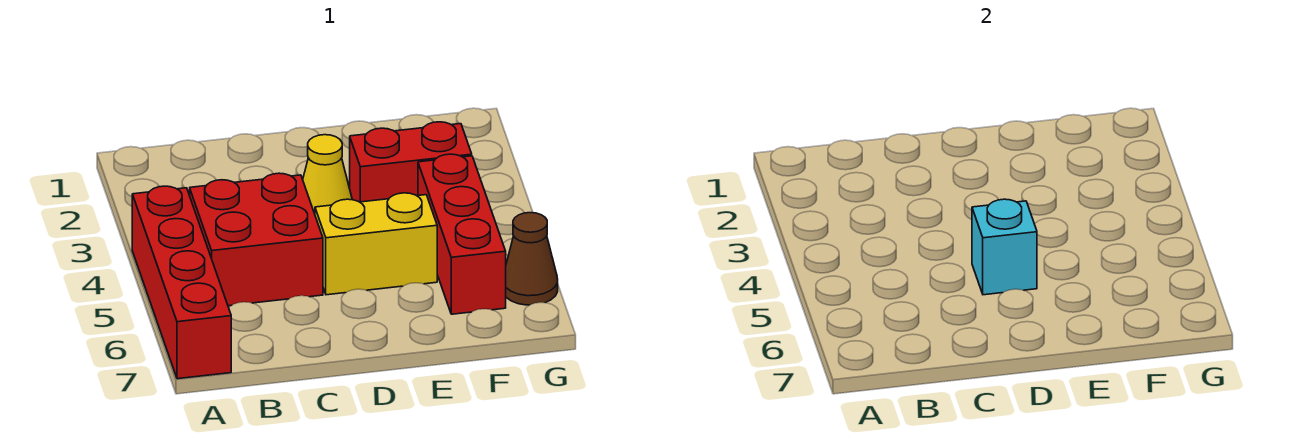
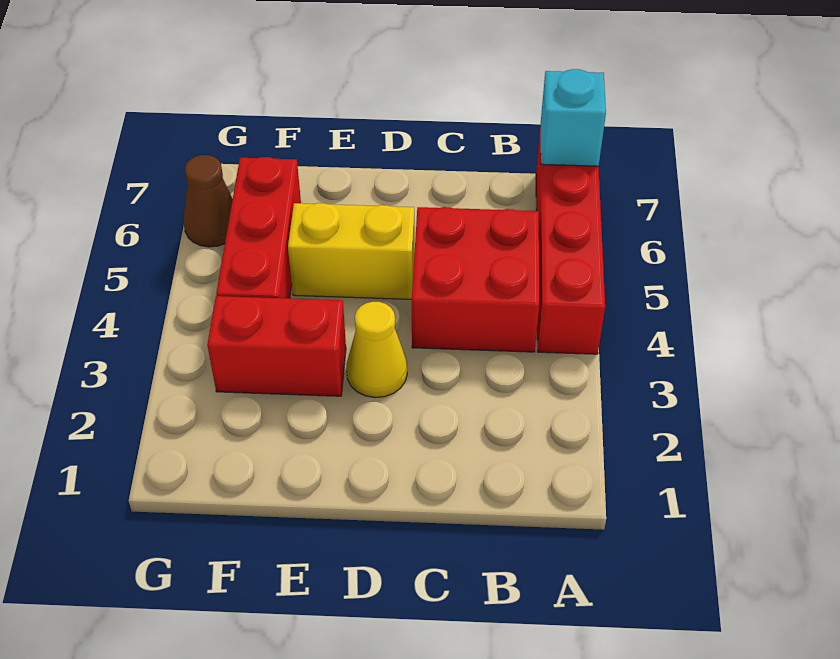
cyan brick D5 level 2 -> cyan brick A7 level 2

